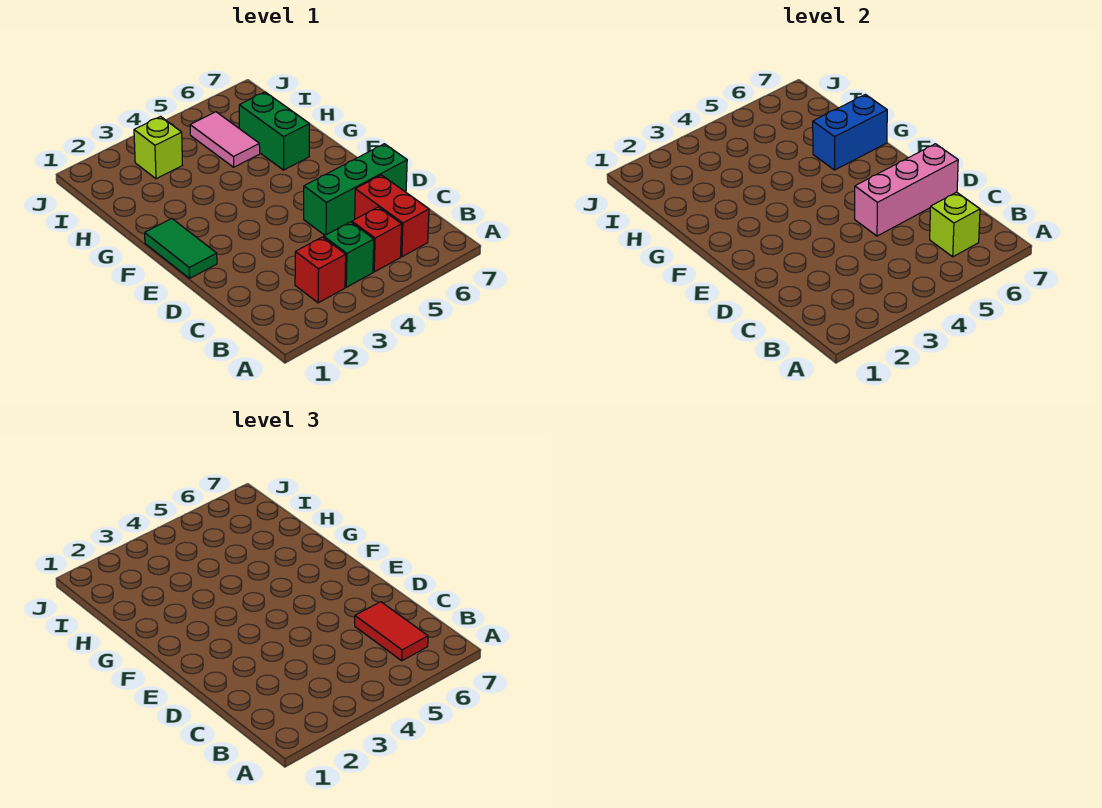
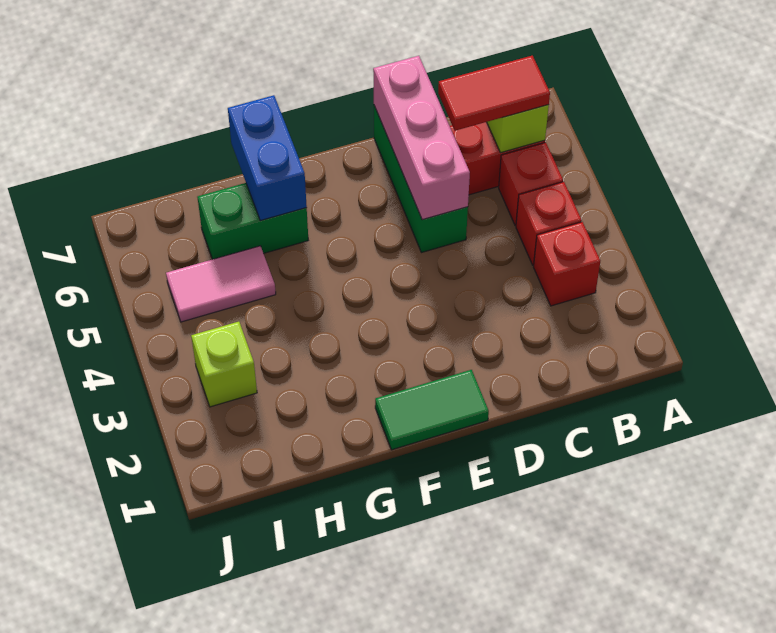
green brick B4 level 1 -> red brick B4 level 1

